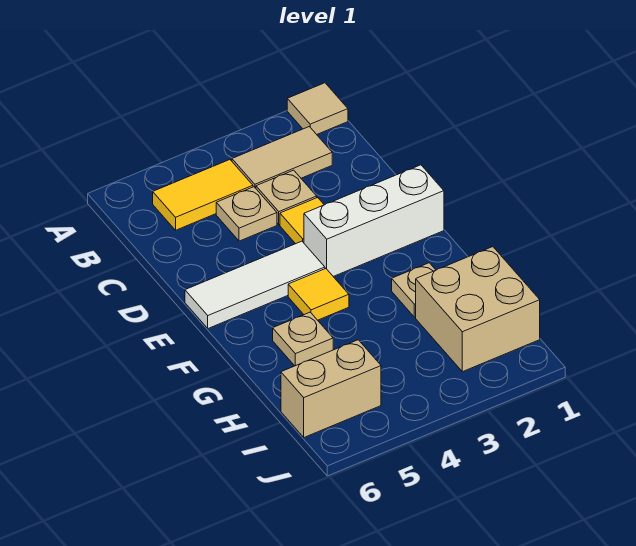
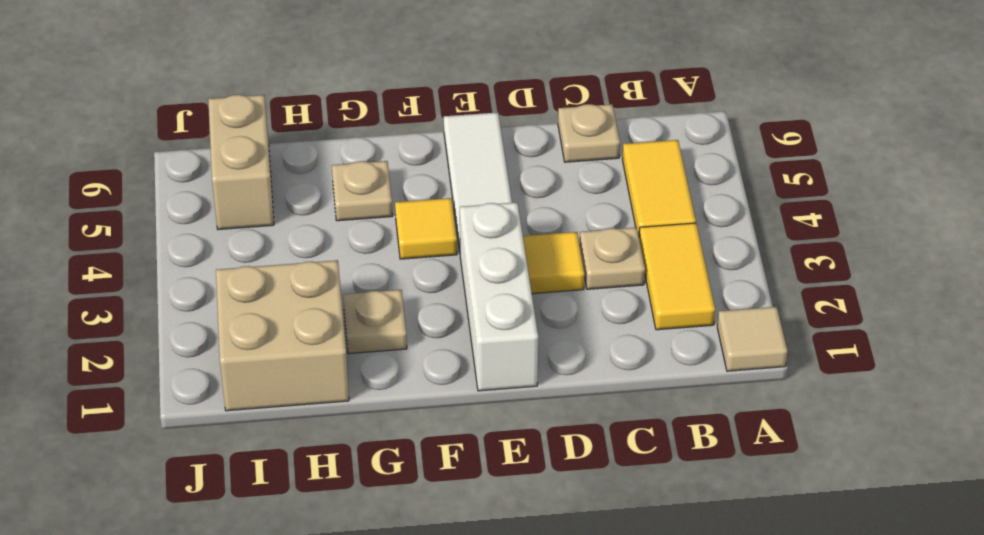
tan tile B2:B3 level 1 -> yellow tile B2:B3 level 1
tan plate C4 level 1 -> tan plate C6 level 1

